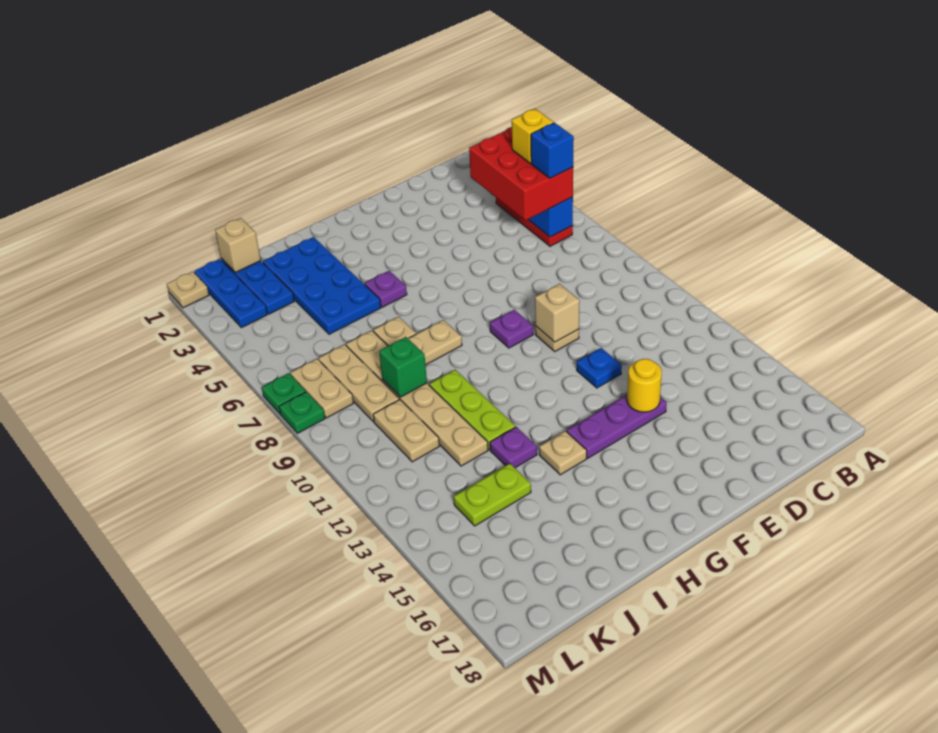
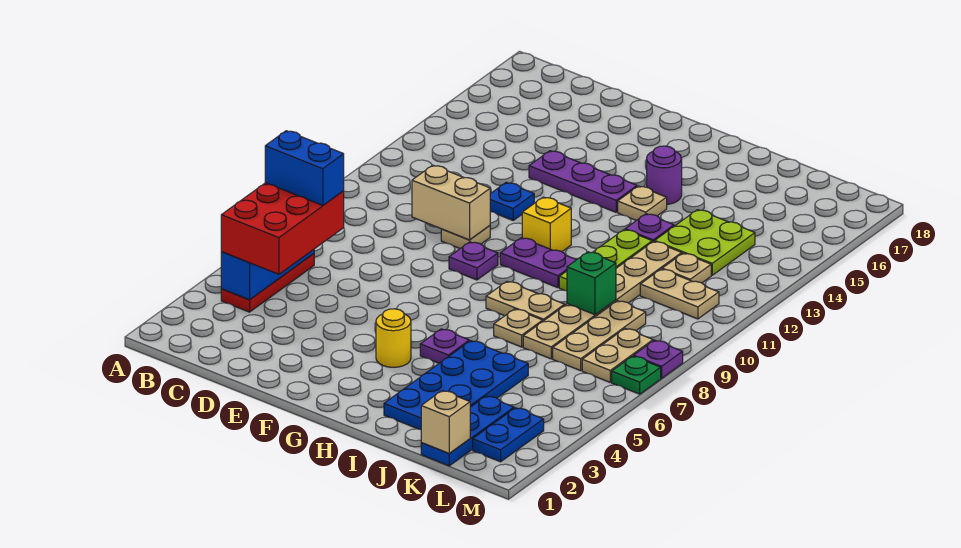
yellow brick B5 level 4 -> yellow brick G11 level 1
blue brick B6 level 4 -> blue brick B6:C6 level 4
tan brick E10 level 2 -> tan brick D10:E10 level 2
yellow round brick E14 level 2 -> yellow round brick G4 level 1
none -> purple plate G10:H10 level 1
none -> purple round brick H15 level 1
lime plate J14:K14 level 1 -> lime plate J13:K14 level 1
tan plate K10:K11 level 1 -> tan plate K11:L11 level 1
blue plate L1:L3 level 1 -> blue plate L2:L3 level 1
tan plate M1 level 1 -> tan plate K12 level 1
green plate M8 level 1 -> purple plate M8 level 1

